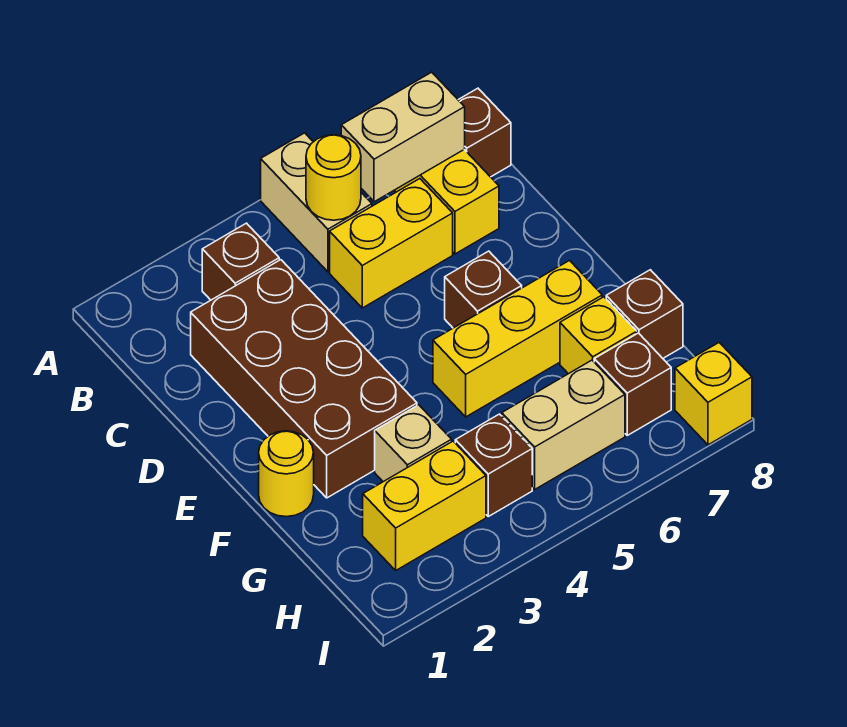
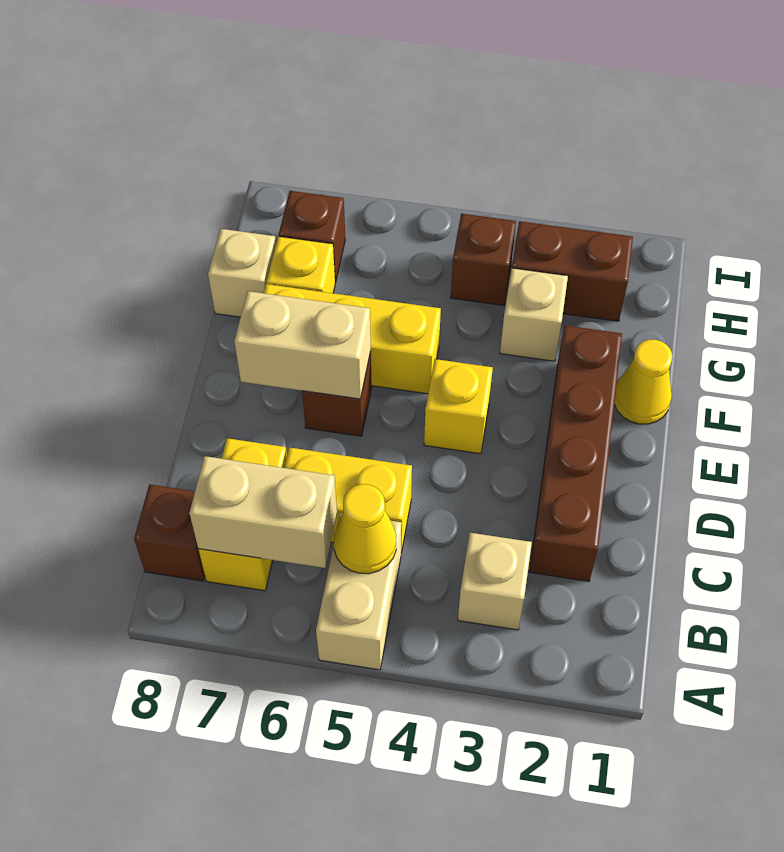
brown brick B3 level 1 -> tan brick B3 level 1
yellow round brick B5 level 2 -> yellow cone B5 level 2
brown brick C2:F3 level 1 -> brown brick C2:F2 level 1
yellow round brick F1 level 1 -> yellow cone F1 level 1
brown brick G8 level 1 -> tan brick G8 level 1
yellow brick H2:H3 level 1 -> brown brick H2:H3 level 1
tan brick H5:H6 level 1 -> tan brick E6:E7 level 2
yellow brick I8 level 1 -> yellow brick E4 level 1

